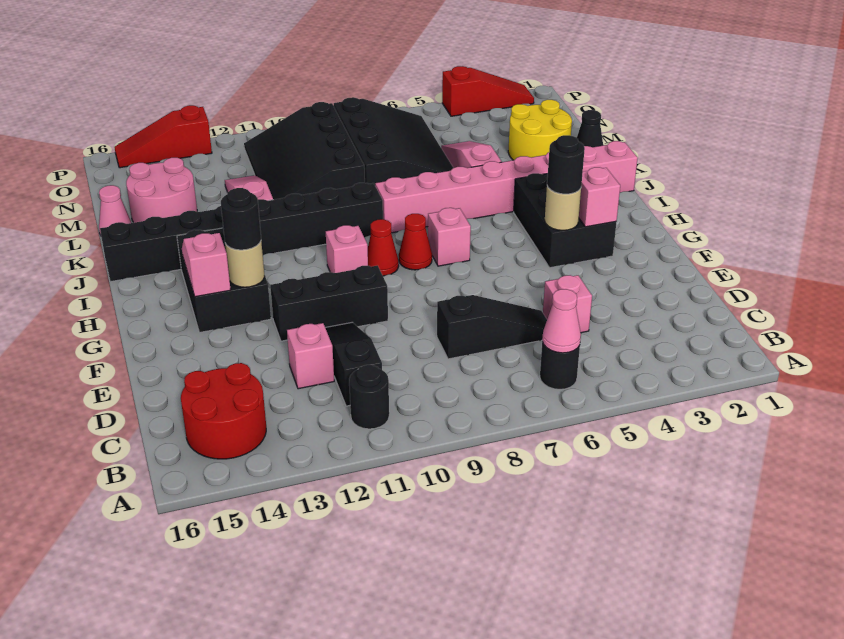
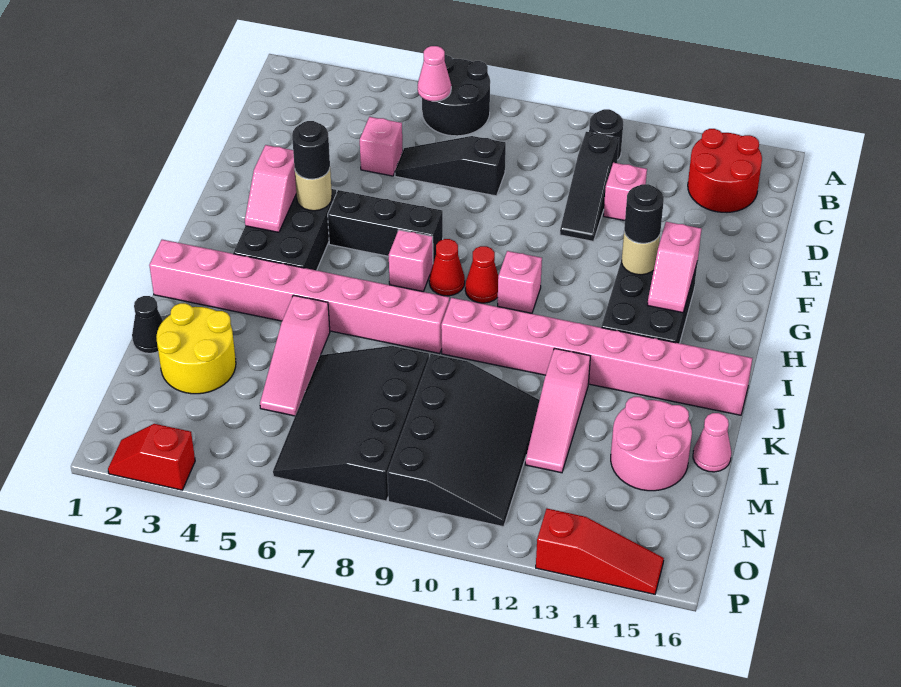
black round brick B6 level 1 -> black round brick A6:B7 level 1
black brick F10:F12 level 1 -> black brick G5:G7 level 1
black brick J9:J16 level 1 -> pink brick J9:J16 level 1
red slope P2:P4 level 1 top 4 -> red slope P2:P3 level 1 top 3

